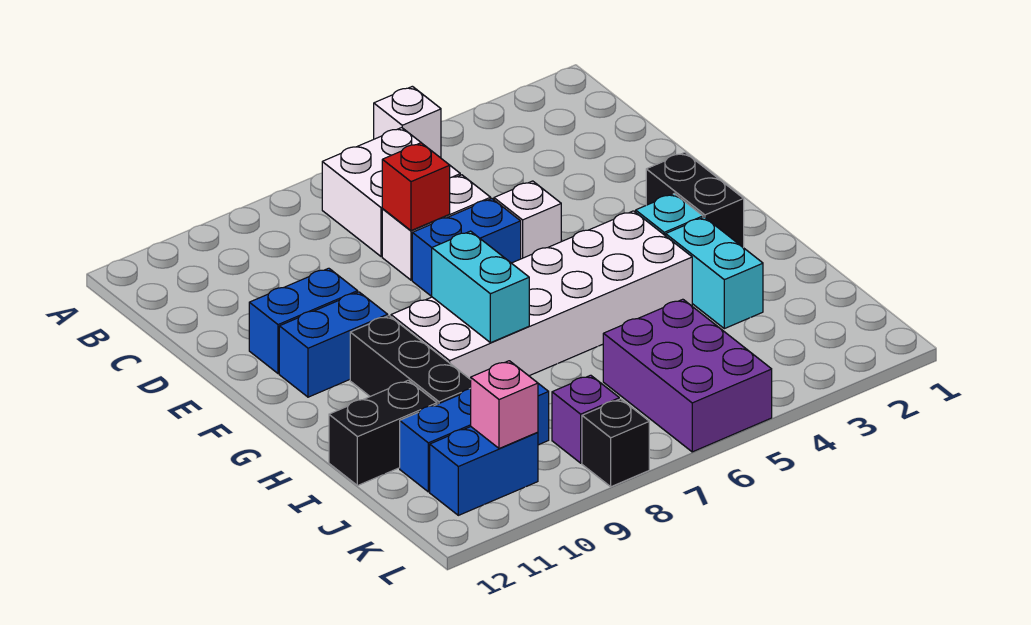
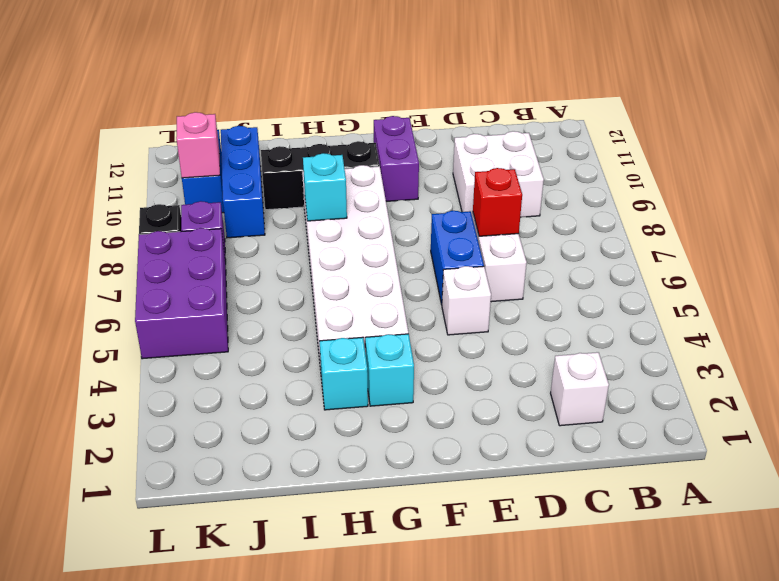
white brick A5 level 1 -> white brick C2 level 1
white brick B6:C7 level 1 -> white brick C9:D10 level 1
blue brick E10:E11 level 1 -> none
black brick F2:G2 level 1 -> none
blue brick F10:F11 level 1 -> purple brick F10:F11 level 1
cyan brick G8:H8 level 2 -> cyan brick H8 level 2
cyan brick H3:I3 level 1 -> cyan brick H3 level 1
black brick I11:I12 level 1 -> none
purple brick J5:L6 level 1 -> purple brick K5:L7 level 1

